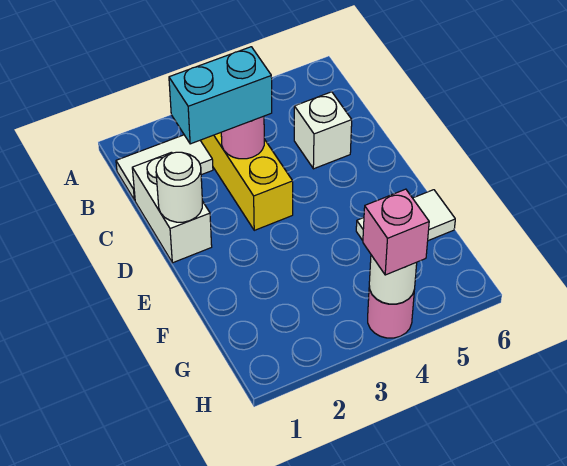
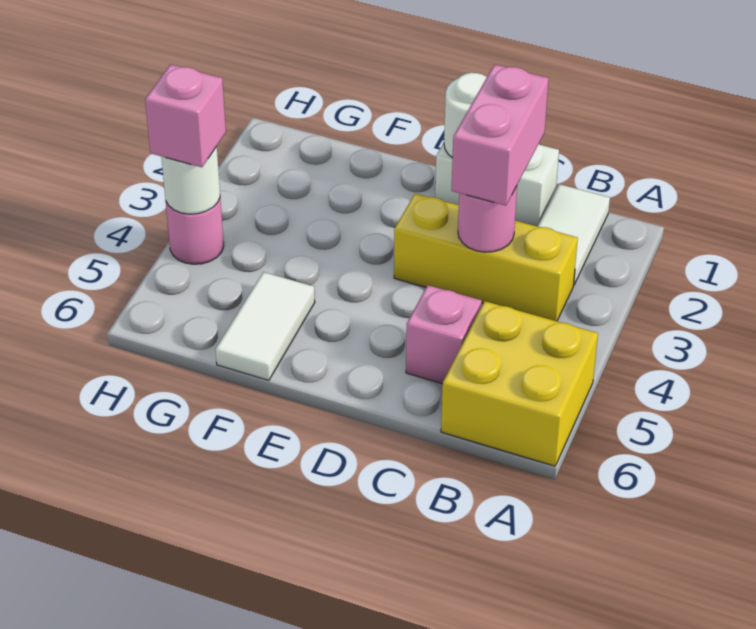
none -> yellow brick A5:B6 level 1
cyan brick C2:C3 level 3 -> pink brick C2:C3 level 3
white brick C5 level 1 -> pink brick C5 level 1

